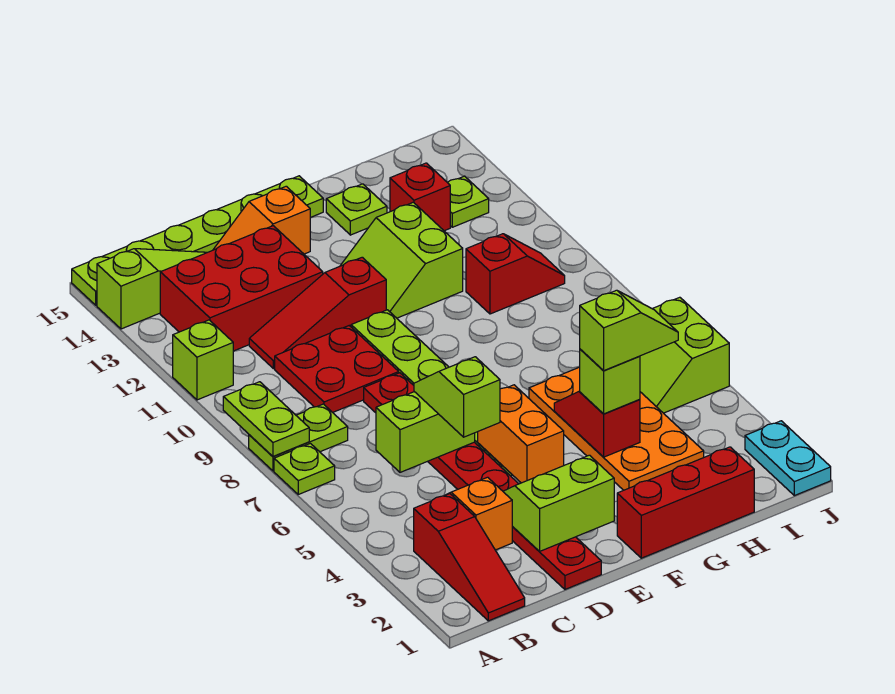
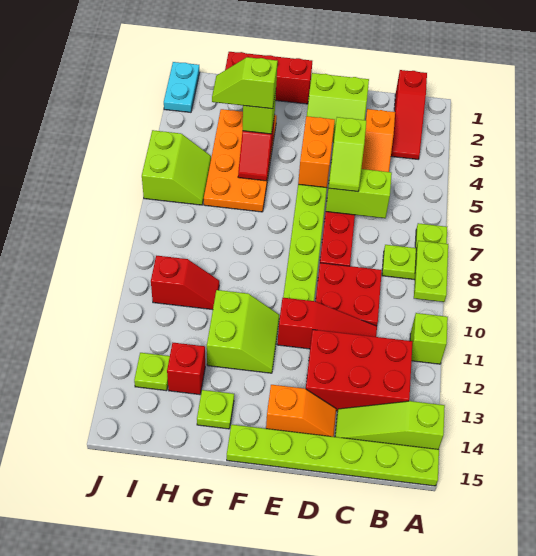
red slope B1:B3 level 1 top 3 -> red slope B1:B3 level 1 top 1
red slope H10:I10 level 1 top H -> red slope H10:I10 level 1 top I

